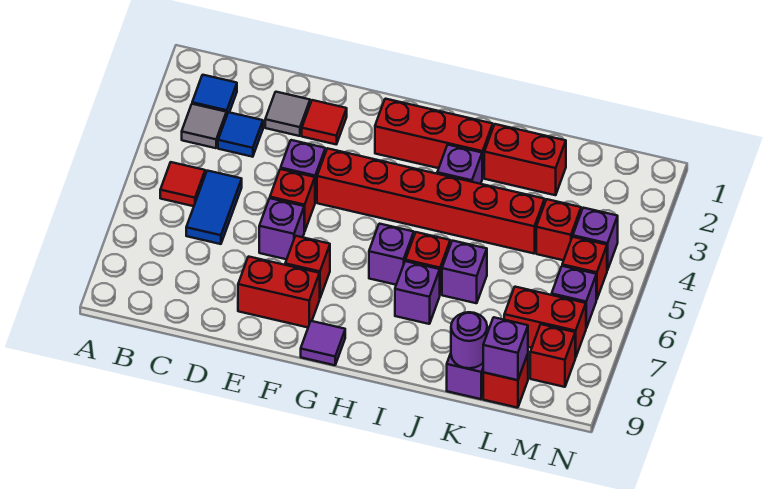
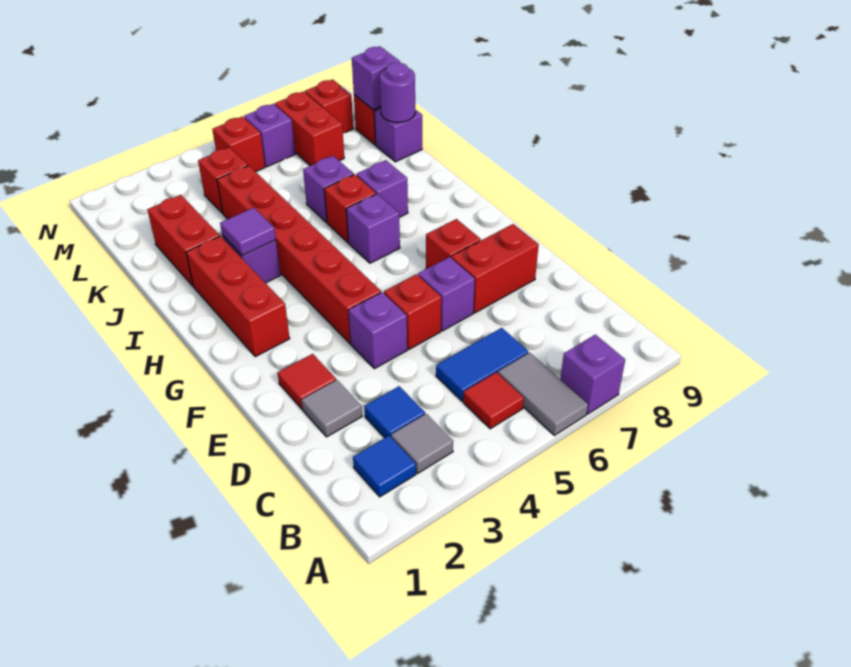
none -> grey tile A6:B6 level 1
red brick E8:F8 level 1 -> red brick E7:E8 level 1
purple tile G9 level 1 -> purple tile I3 level 2
purple brick M4 level 1 -> purple brick A7 level 1

